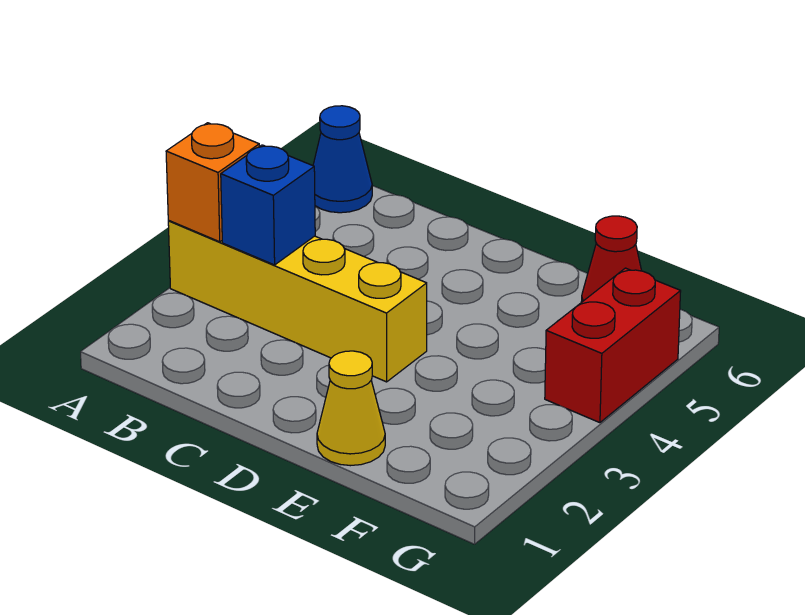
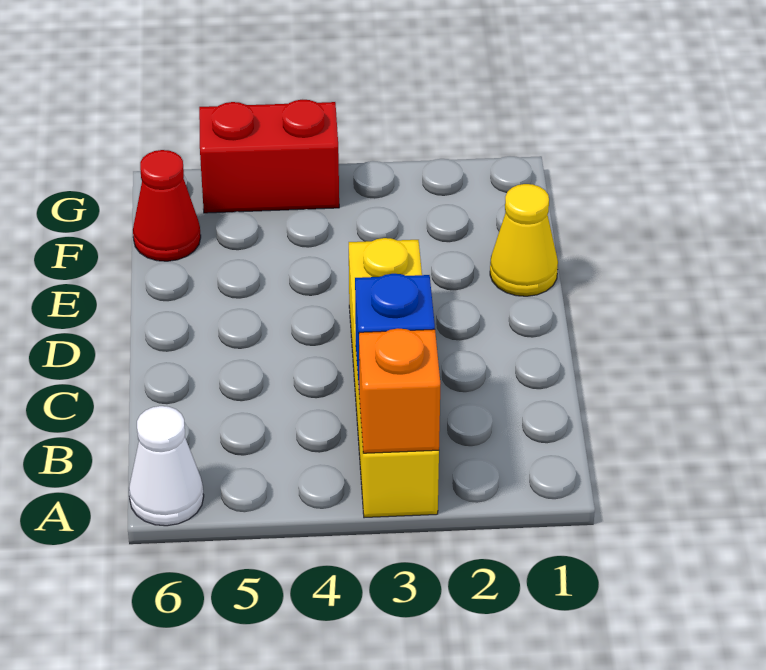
blue cone A6 level 1 -> white cone A6 level 1

